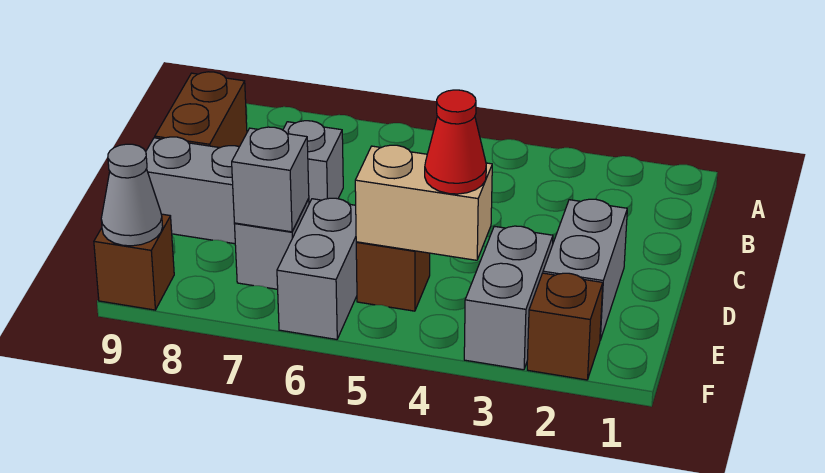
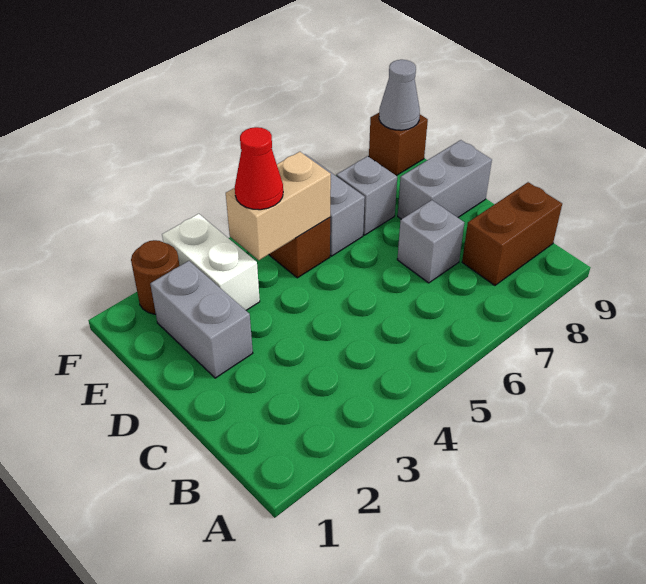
brown brick B9:C9 level 1 -> brown brick B8:B9 level 1
grey brick E3:F3 level 1 -> white brick E3:F3 level 1
grey brick E7 level 2 -> none
brown brick F2 level 1 -> brown round brick F2 level 1

